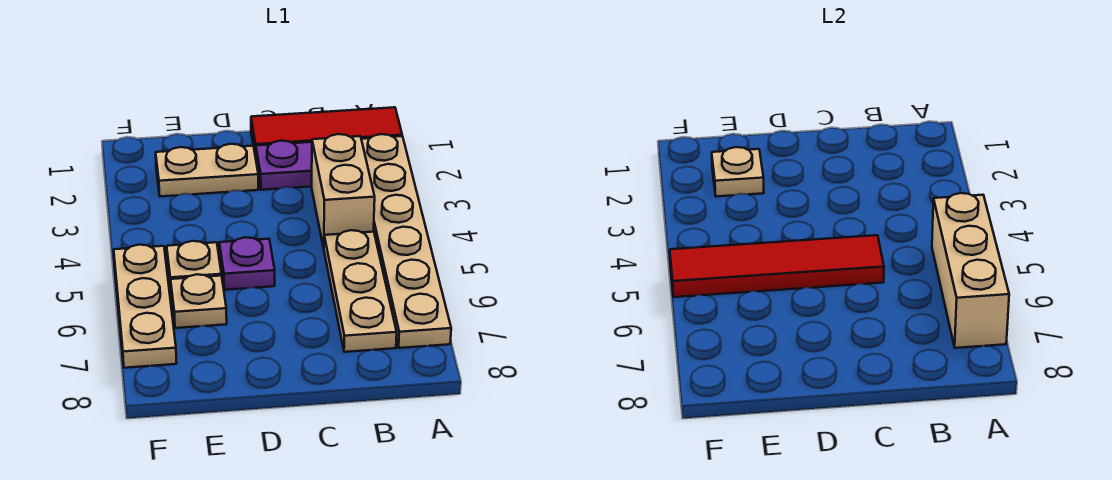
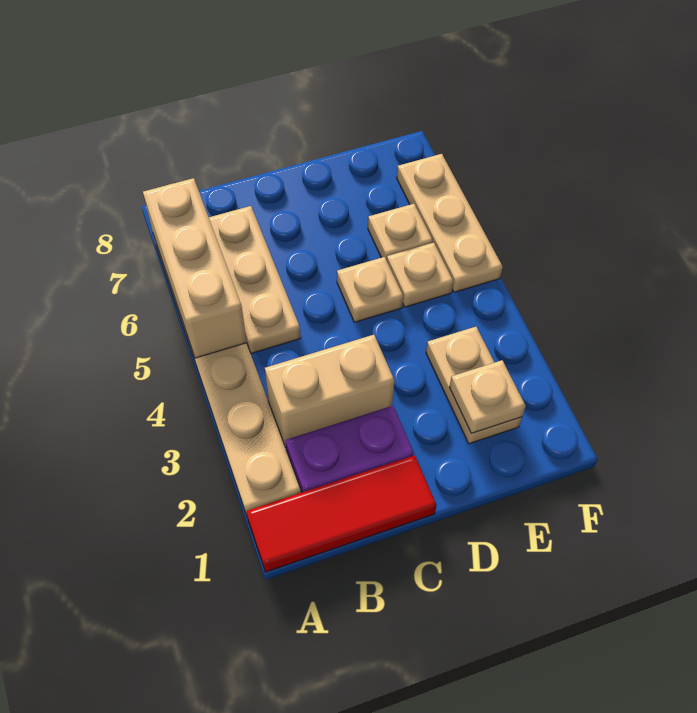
tan brick B3:B4 level 1 -> tan brick B3:C3 level 1
red tile C5:F5 level 2 -> none
tan plate D2:E2 level 1 -> tan plate E2:E3 level 1
purple plate D5 level 1 -> tan plate D5 level 1

